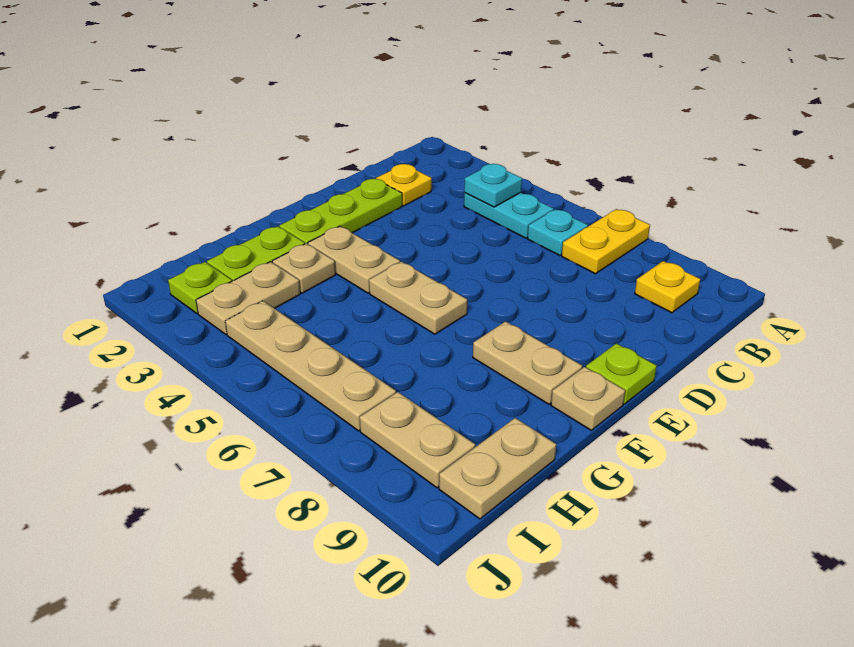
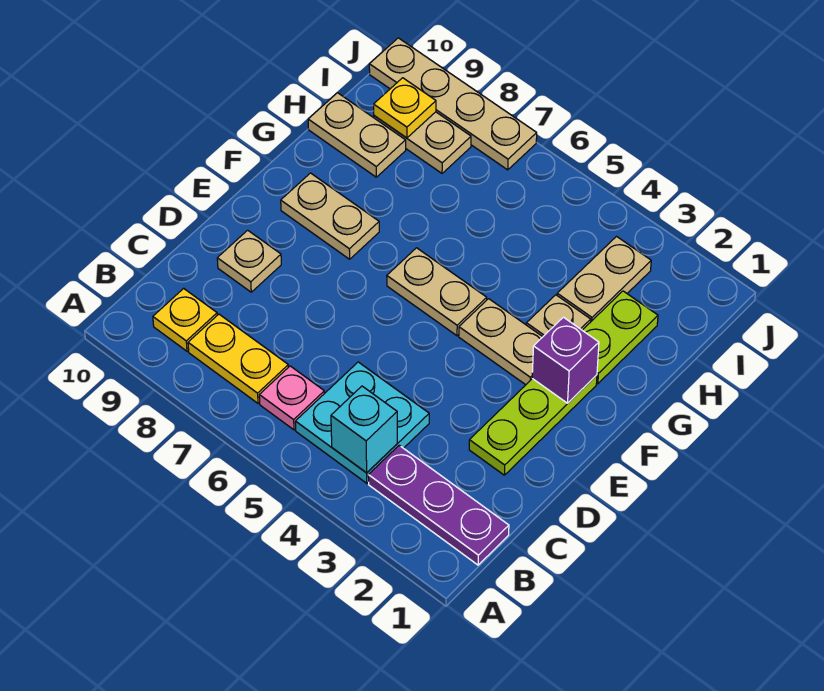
yellow plate A7:B7 level 1 -> yellow plate B7:B8 level 1
none -> purple plate B1:B3 level 1
cyan plate B4:B5 level 1 -> cyan plate B4:C5 level 1
cyan plate B4 level 2 -> cyan brick B4 level 2
cyan plate B6 level 1 -> pink plate B6 level 1
yellow plate C2 level 1 -> yellow plate I9 level 2
lime plate E10 level 1 -> none
none -> purple brick F2 level 2
tan plate F10 level 1 -> tan plate D9 level 1
tan plate H10:I10 level 1 -> tan plate H9:H10 level 1
lime plate I2 level 1 -> none
tan plate I4:I7 level 1 -> tan plate J7:J10 level 1

